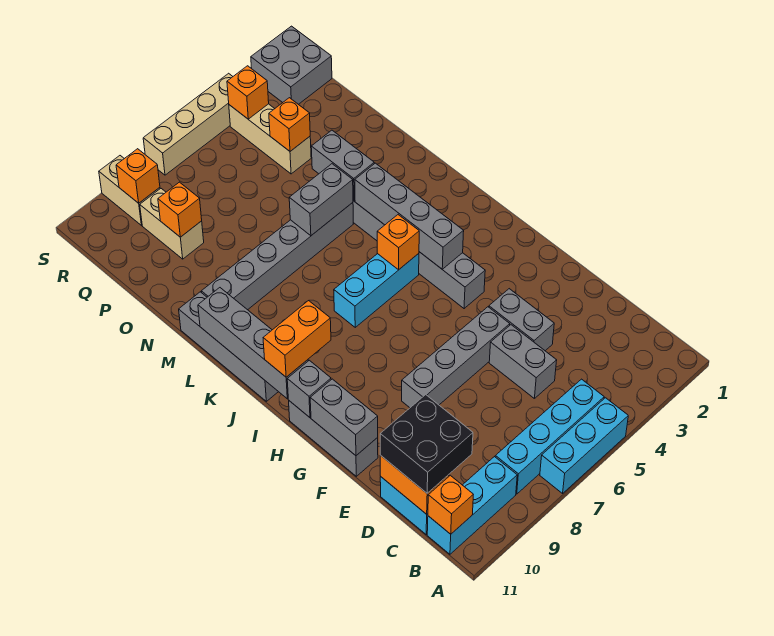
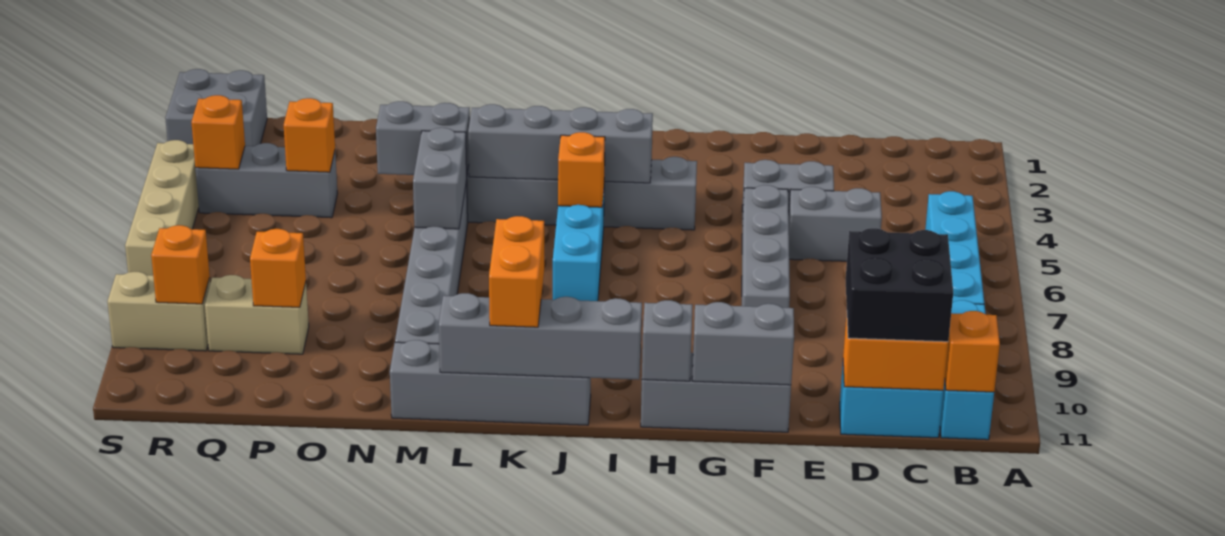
cyan brick A5:A7 level 1 -> none
orange brick I10:I11 level 3 -> orange brick K10:K11 level 3
tan brick P4:R4 level 1 -> grey brick P4:R4 level 1

